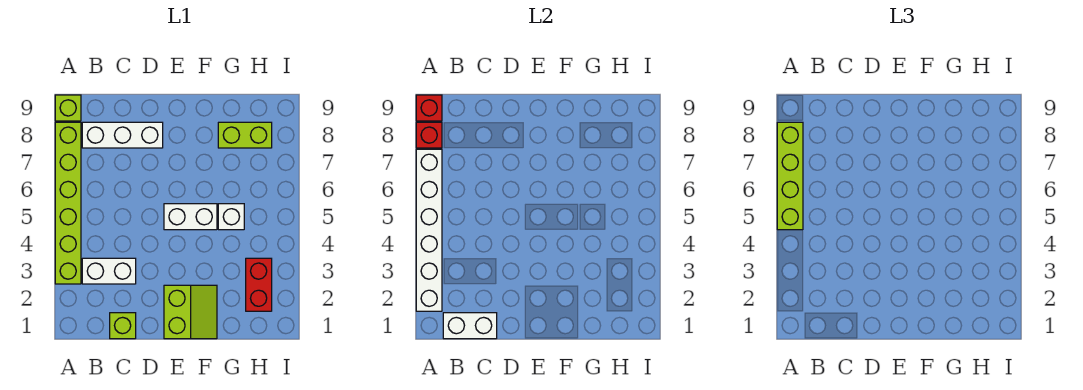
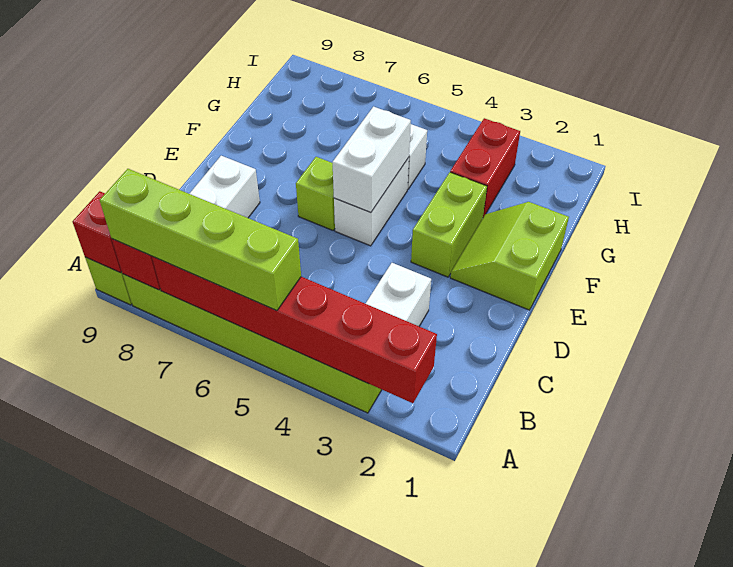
white brick A2:A7 level 2 -> red brick A2:A7 level 2
white brick B1:C1 level 2 -> white brick E5:F5 level 2
lime brick C1 level 1 -> lime brick E6 level 1
lime slope E1:F2 level 1 top E -> lime slope E1:F2 level 1 top 1
lime brick G8:H8 level 1 -> lime brick E3:F3 level 1
red brick H2:H3 level 1 -> red brick G3:H3 level 1

